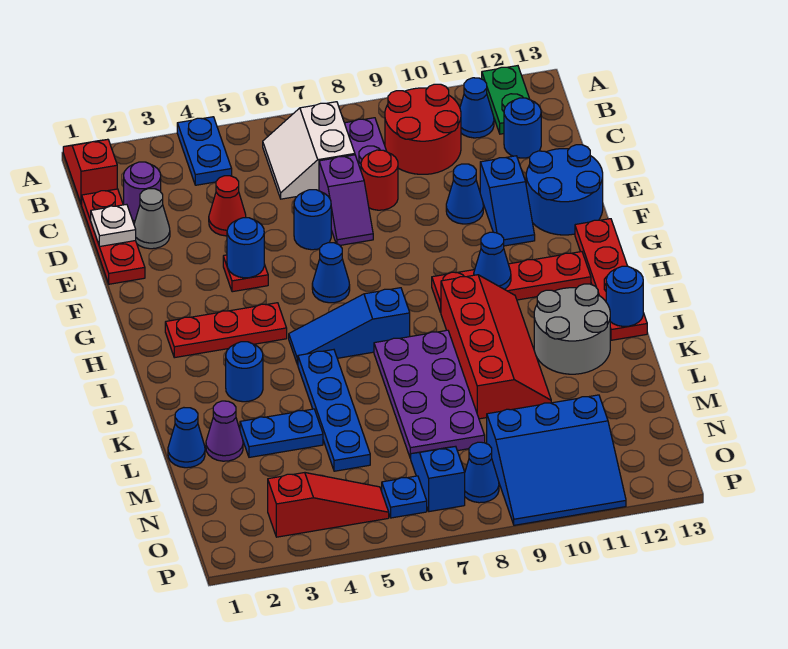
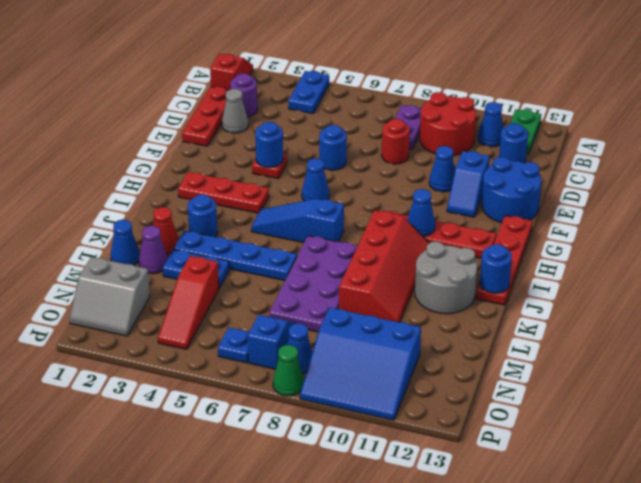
white slope B6:C7 level 1 top 7 -> none
white plate D1 level 2 -> none
red cone D4 level 1 -> red cone K2 level 1
purple slope D7:E7 level 1 top D -> none
blue plate J5:M5 level 1 -> blue plate K3:K6 level 1
none -> grey slope N1:O2 level 1 top N
red slope O3:O5 level 1 top 3 -> red slope M4:O4 level 1 top M
none -> green cone P8 level 1

